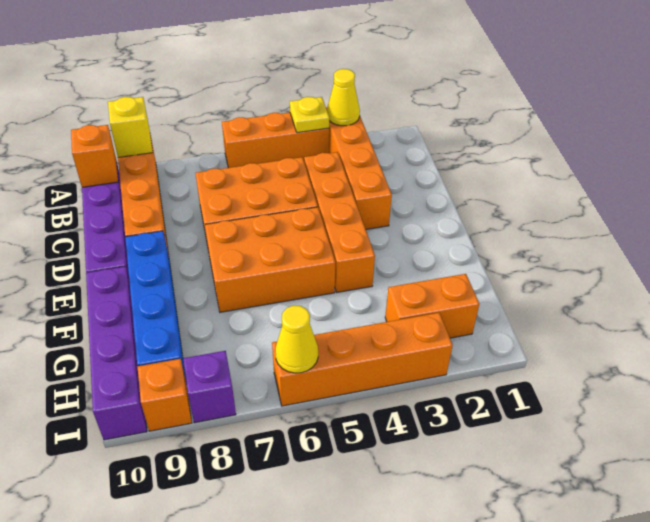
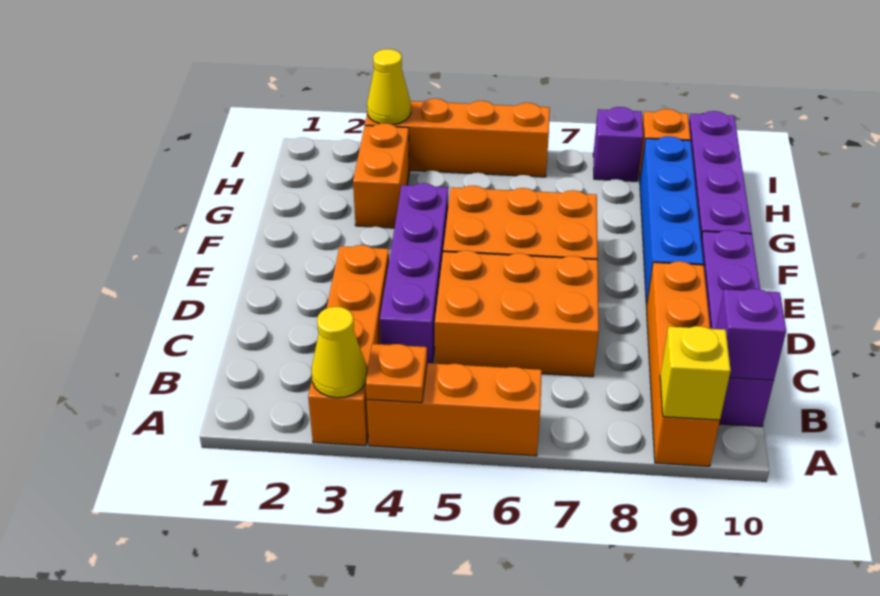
yellow plate A4 level 2 -> orange plate A4 level 2
orange brick B10 level 2 -> purple brick B10 level 2
orange brick C4:F4 level 1 -> purple brick C4:F4 level 1
orange brick H2:H3 level 1 -> orange brick G3:H3 level 1
yellow cone I6 level 2 -> yellow cone I3 level 2

